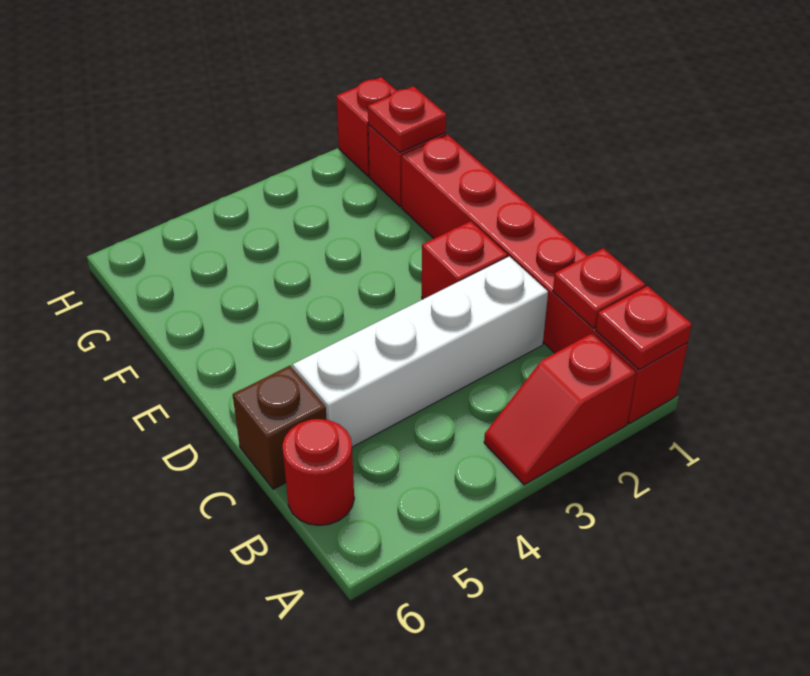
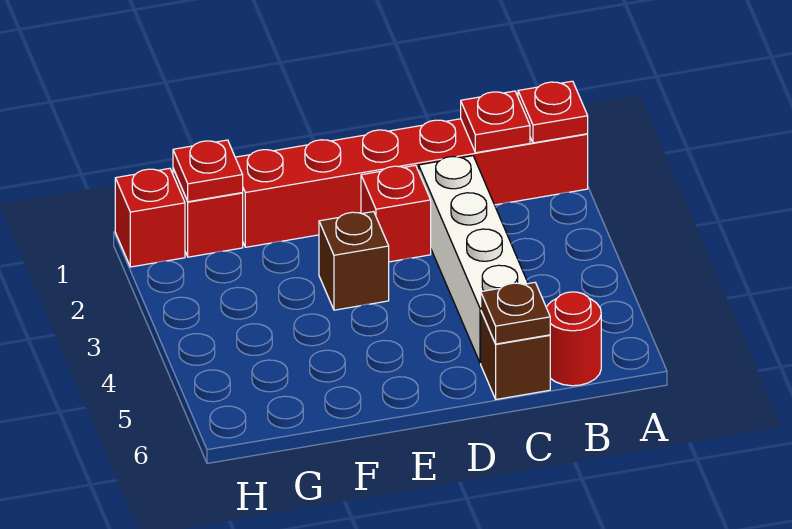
red slope A2:A3 level 1 top 2 -> none
none -> brown plate C6 level 2
none -> brown brick E3 level 1

